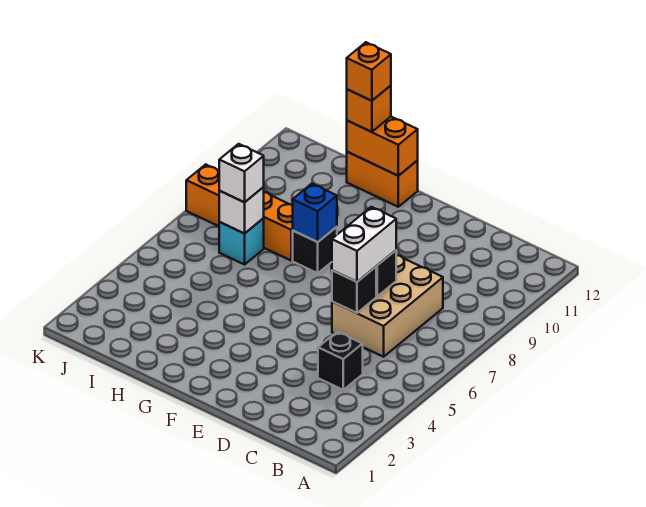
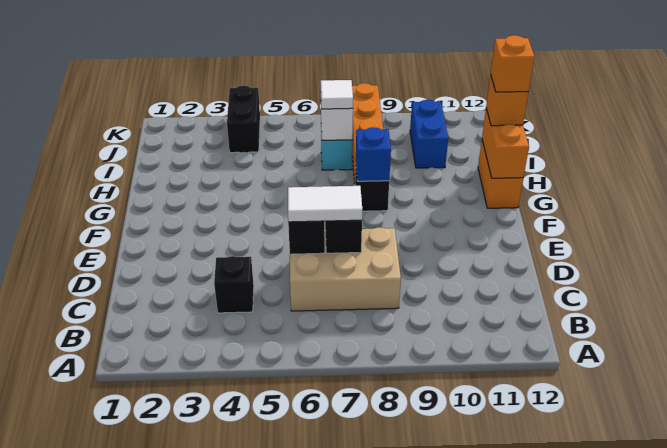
white brick D6:D7 level 3 -> white tile D6:D7 level 3
white brick I7 level 3 -> white tile I7 level 3
none -> blue brick I10:J10 level 1
none -> black brick J4:K4 level 1

